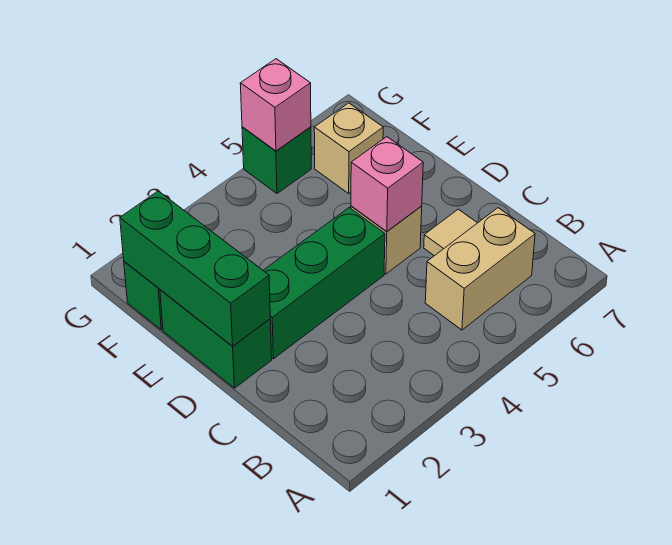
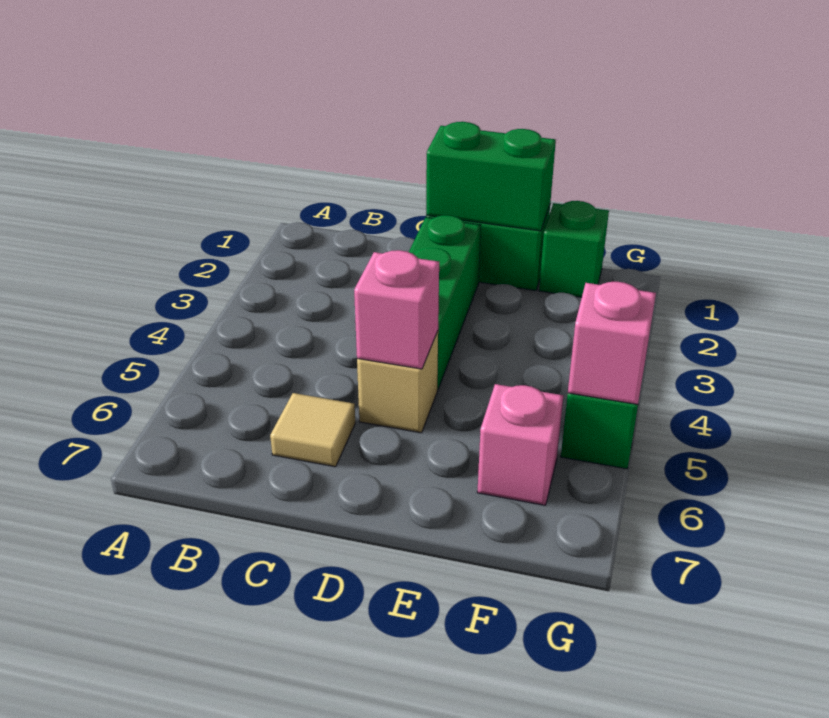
tan brick B5:B6 level 1 -> none
green brick D1:F1 level 2 -> green brick D1:E1 level 2
tan brick F6 level 1 -> pink brick F6 level 1

